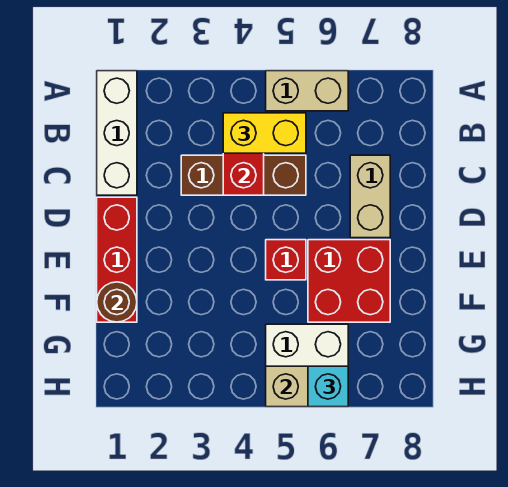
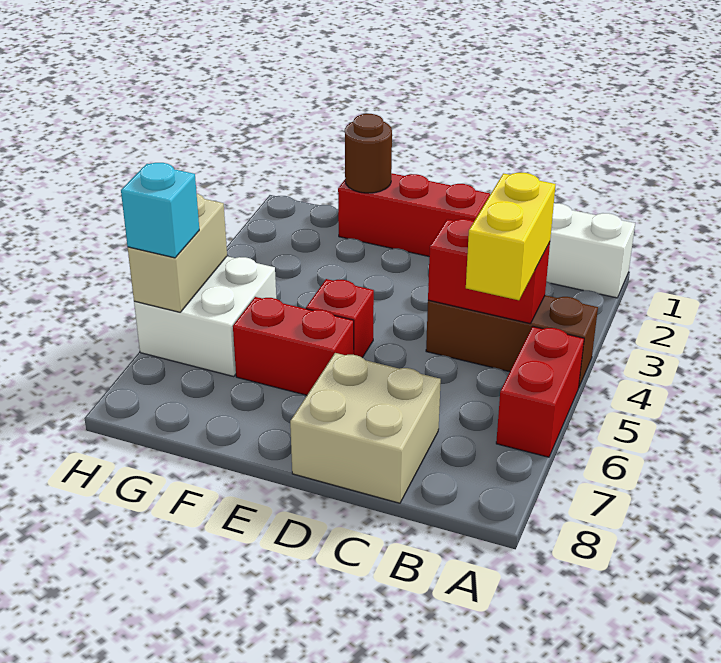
tan brick A5:A6 level 1 -> red brick A5:A6 level 1
brown brick C3:C5 level 1 -> brown brick A4:C4 level 1
tan brick C7:D7 level 1 -> tan brick C7:D8 level 1
red brick E6:F7 level 1 -> red brick E6:F6 level 1

